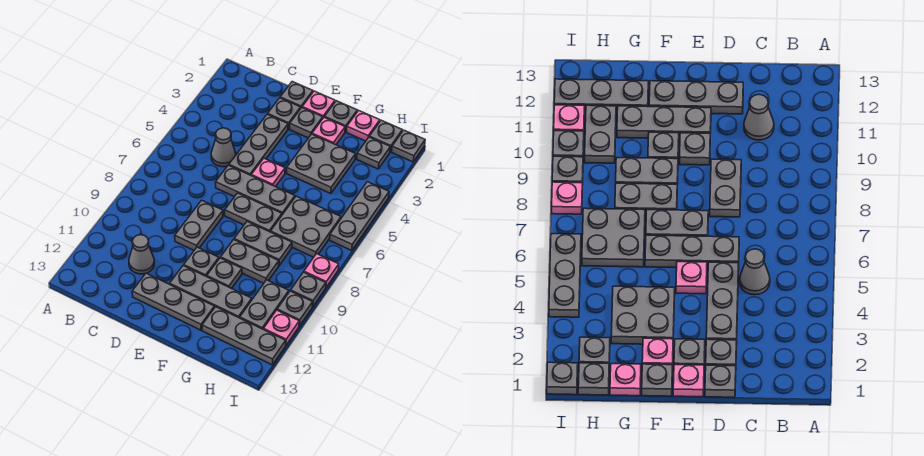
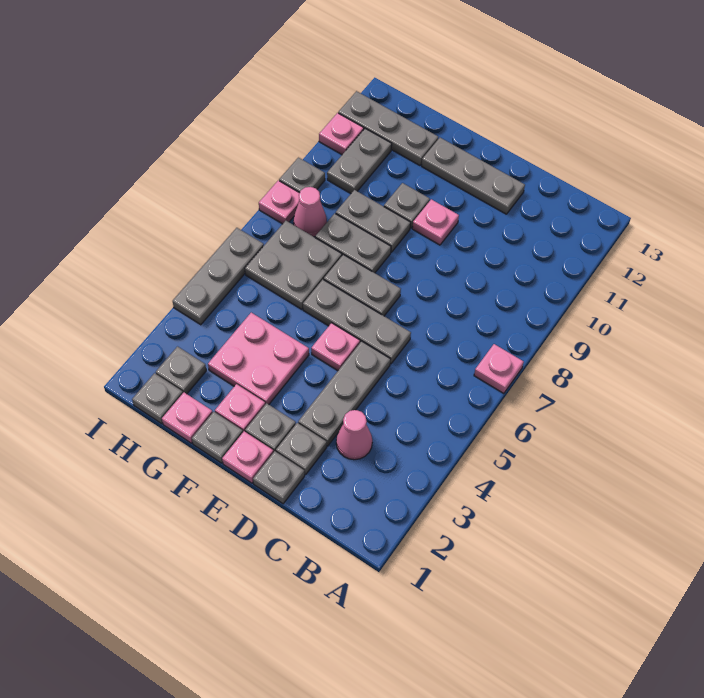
none -> pink plate A7 level 1
none -> pink cone C3 level 1
grey cone C5 level 1 -> none
grey cone C11 level 1 -> none
grey plate D8:D9 level 1 -> none
grey plate E10 level 1 -> pink plate E10 level 1
grey plate E11:G11 level 1 -> none
grey plate F3:G4 level 1 -> pink plate F3:G4 level 1
none -> pink cone H8 level 1
grey plate I1 level 1 -> none
grey plate I10 level 1 -> none

